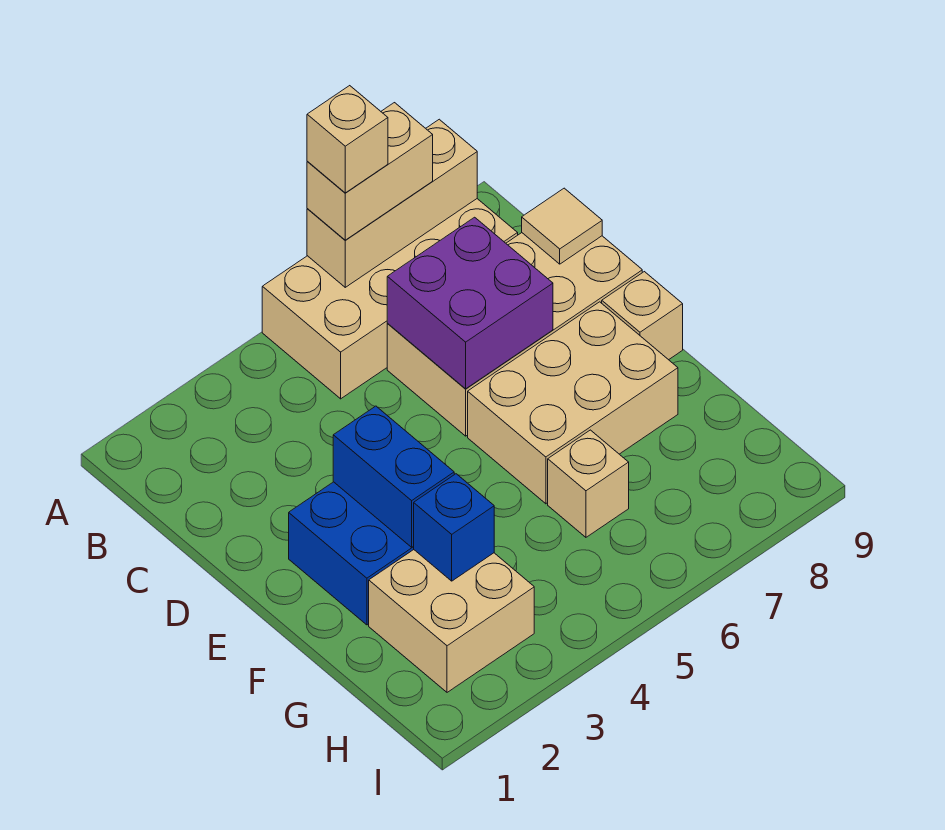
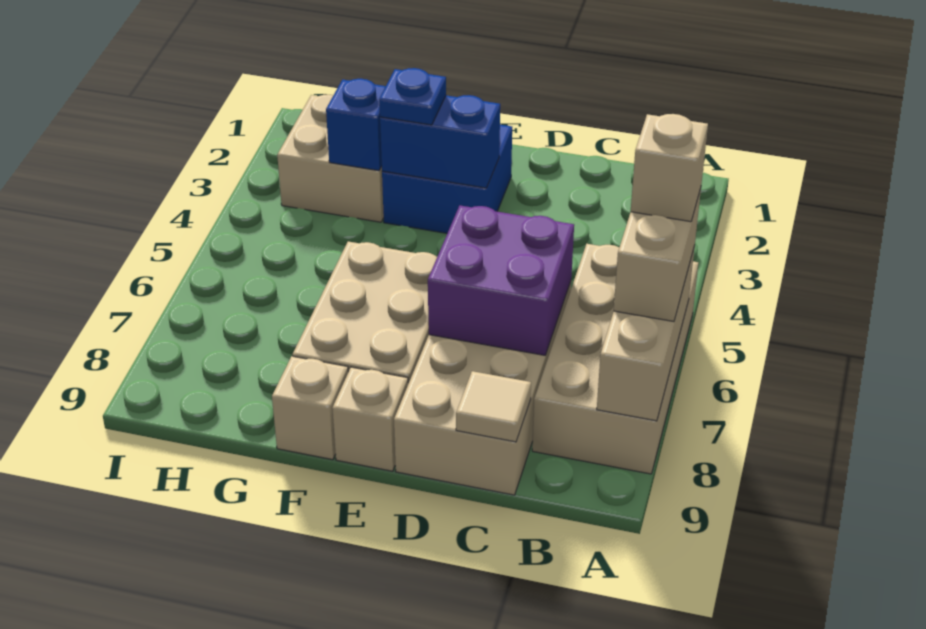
none -> blue plate F3 level 3
tan brick G6 level 1 -> tan brick F9 level 1

